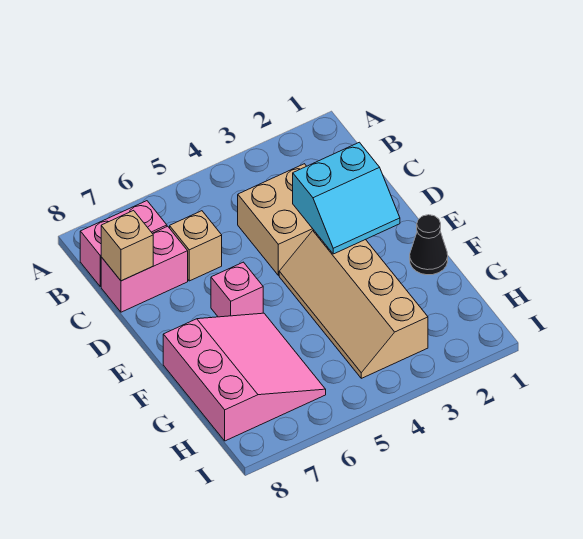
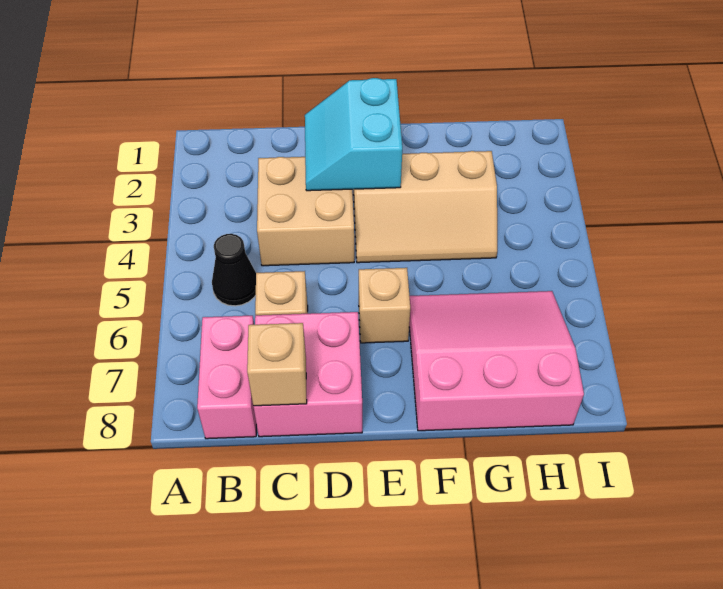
pink brick C7:C8 level 1 -> pink brick C7:D8 level 1
cyan slope D2:E3 level 2 top D -> cyan slope D2:E3 level 2 top E
tan slope E3:H4 level 1 top 3 -> tan slope E3:G4 level 1 top 3
pink brick E6 level 1 -> tan brick E6 level 1
black cone F1 level 1 -> black cone B5 level 1

